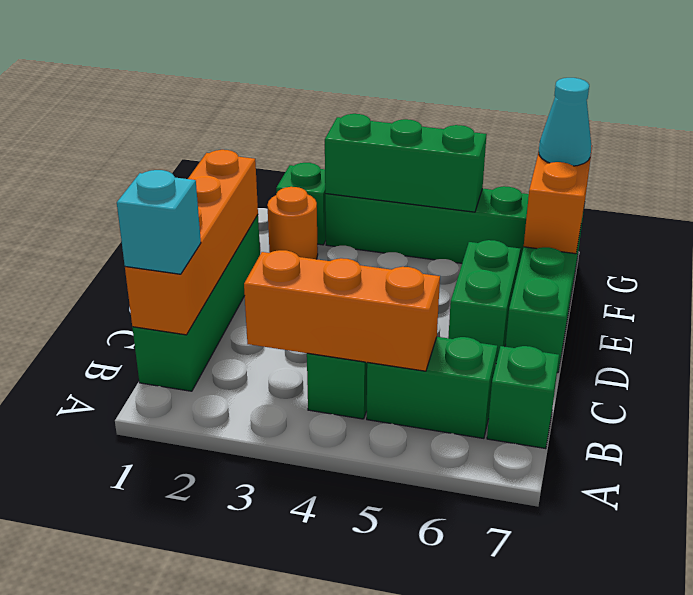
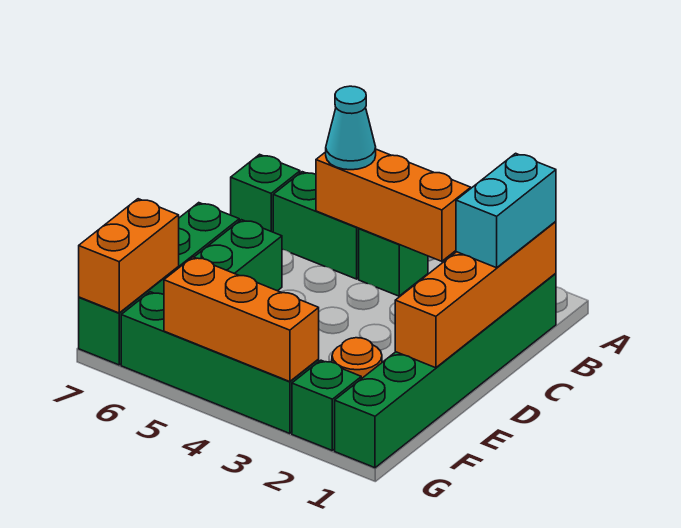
green brick B1:E1 level 1 -> green brick B1:G1 level 1
cyan brick B1 level 3 -> cyan brick B1:C1 level 3
green brick G3:G5 level 2 -> orange brick G3:G5 level 2
cyan cone G7 level 3 -> cyan cone B5 level 3

